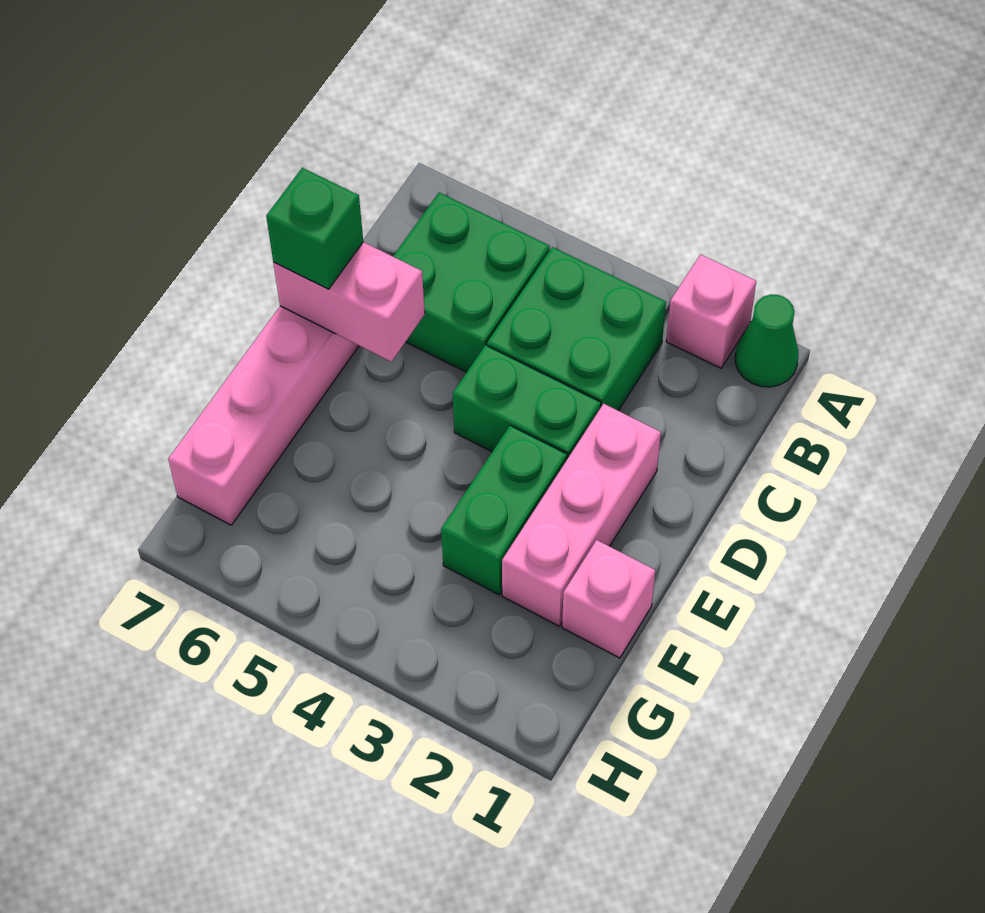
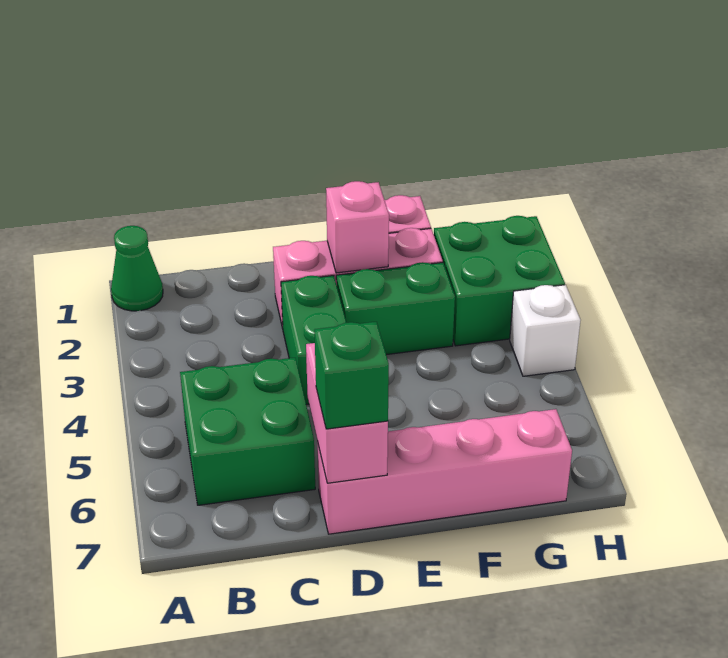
pink brick A2 level 1 -> pink brick E2 level 2
green brick B3:C4 level 1 -> green brick G2:H3 level 1
none -> white brick H4 level 1

